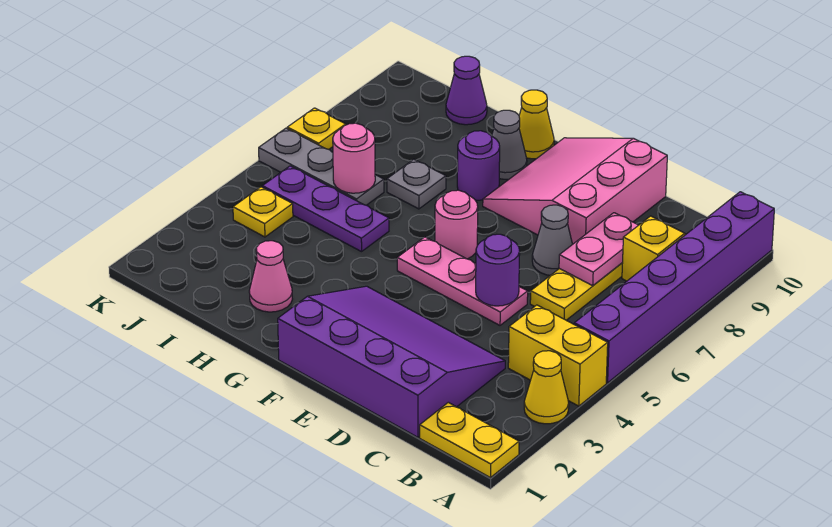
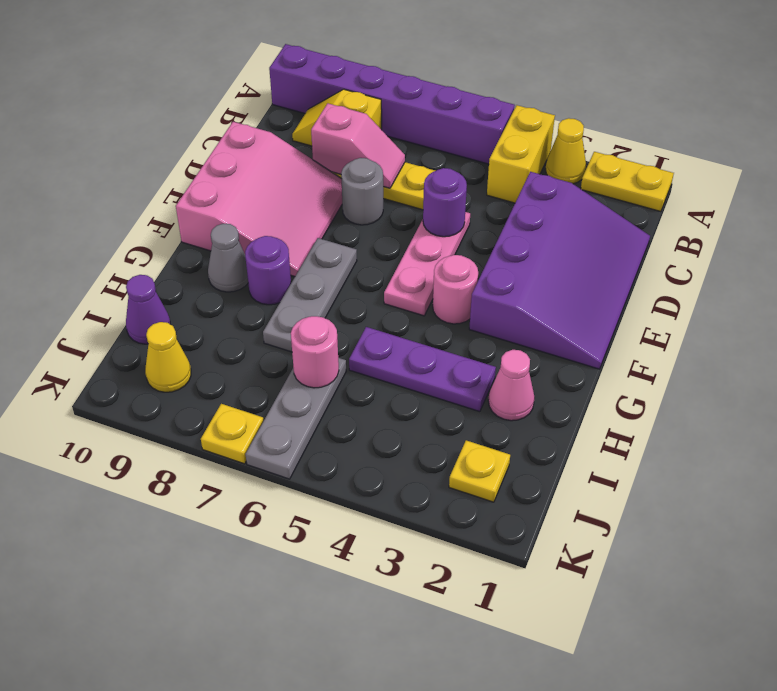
yellow plate A1:B1 level 1 -> yellow plate A1:A2 level 1
purple slope C1:F3 level 1 top 1 -> purple slope C1:F3 level 1 top 3
pink plate C7:C8 level 2 -> pink slope C7:C8 level 2 top 8
grey cone D7 level 1 -> grey round brick D7 level 1
pink slope D8:F10 level 1 top D -> pink slope D8:F10 level 1 top 10
pink round brick F6 level 1 -> pink round brick F4 level 1
yellow cone G10 level 1 -> yellow cone J9 level 1
purple plate H5:J5 level 1 -> purple plate H3:H5 level 1
grey plate H7 level 1 -> grey plate F7:H7 level 1
yellow plate J4 level 1 -> yellow plate J2 level 1

